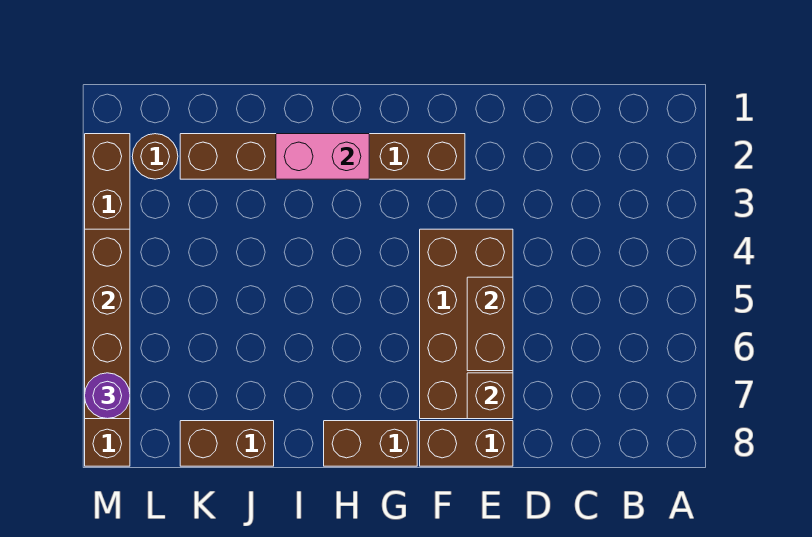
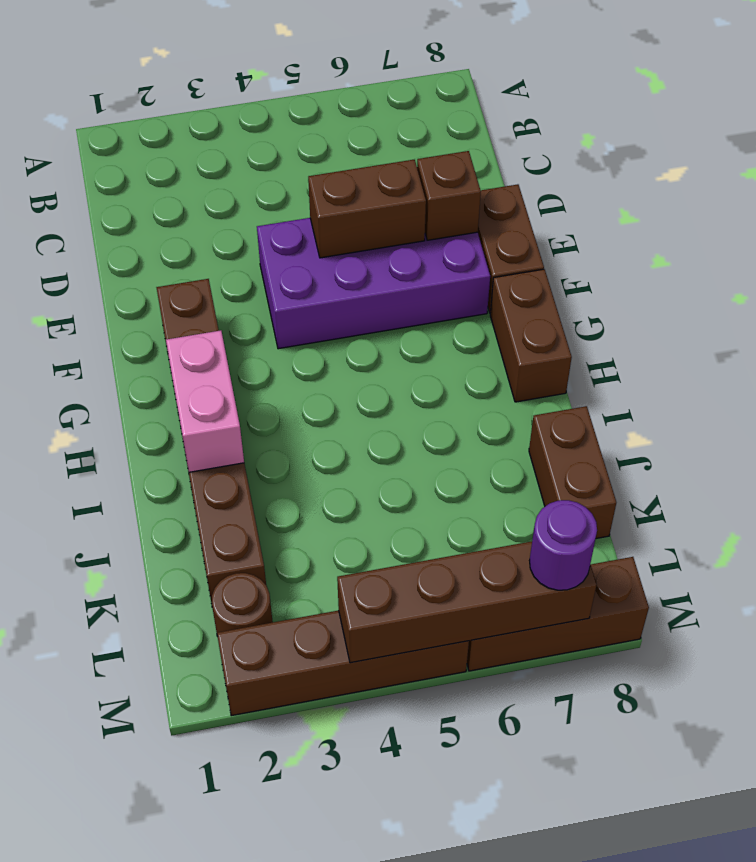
brown brick E4:F7 level 1 -> purple brick E4:F7 level 1

